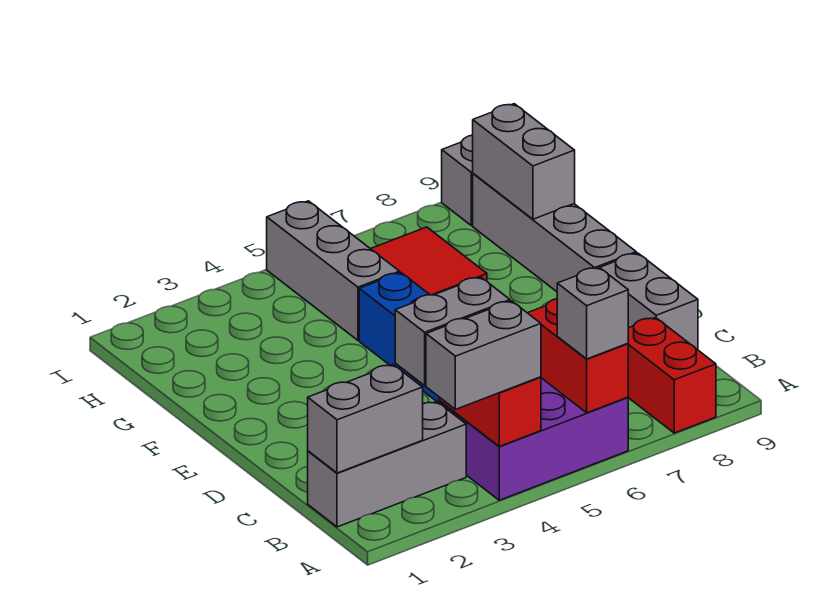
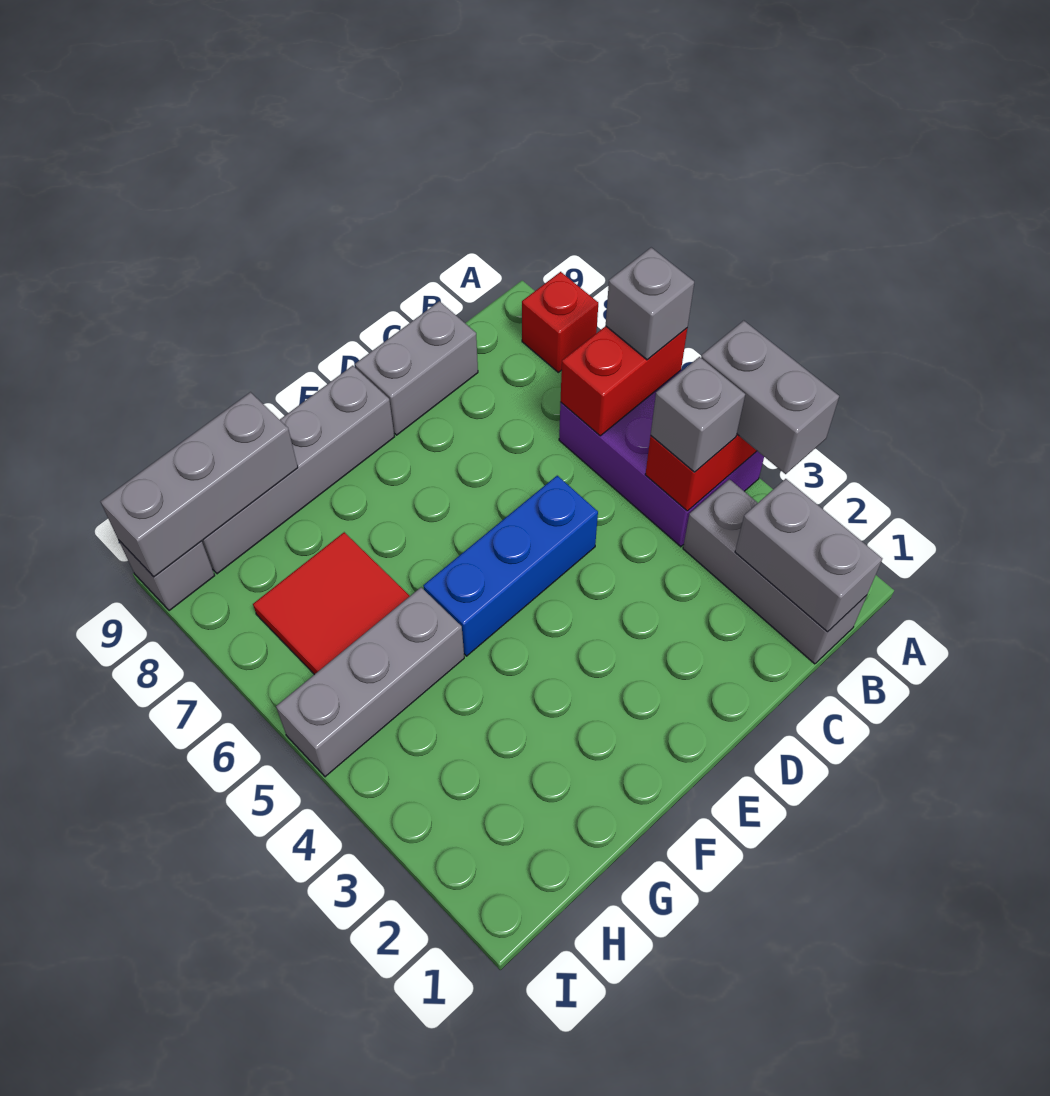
red brick A8:B8 level 1 -> red brick A8 level 1
grey brick B3:B4 level 3 -> grey brick B4 level 3
grey brick G9:H9 level 2 -> grey brick G9:I9 level 2

